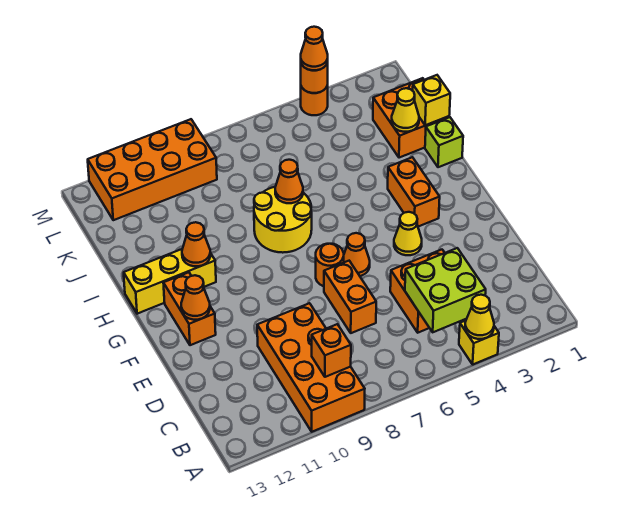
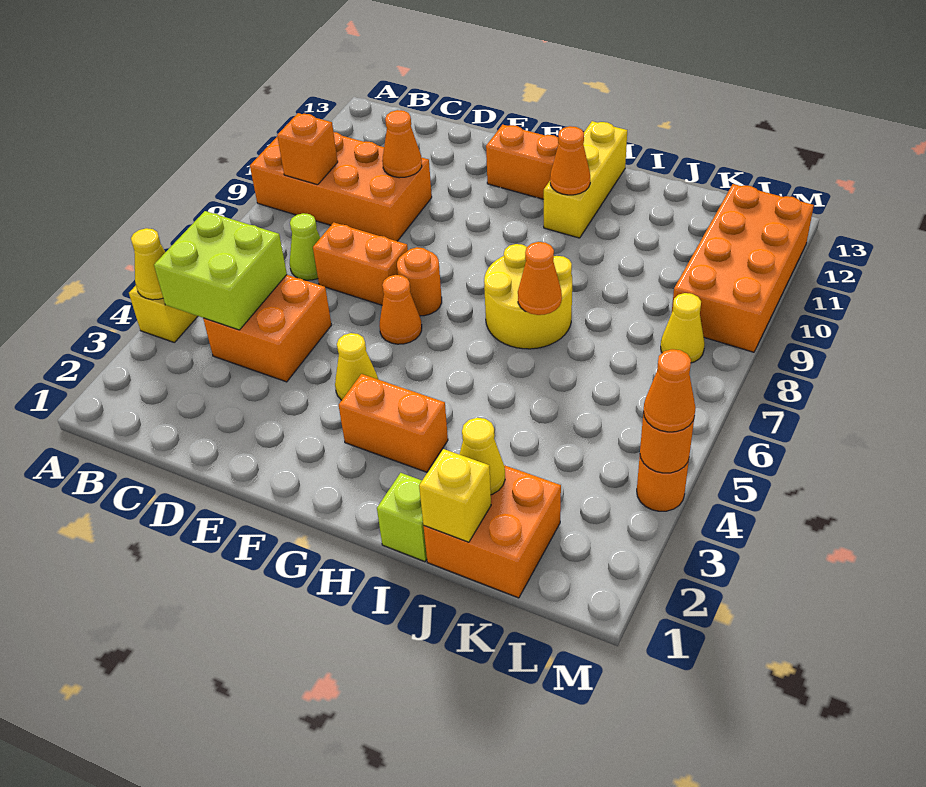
none -> lime cone C7 level 1
orange cone F12 level 2 -> orange cone D10 level 2
none -> yellow cone L8 level 1

